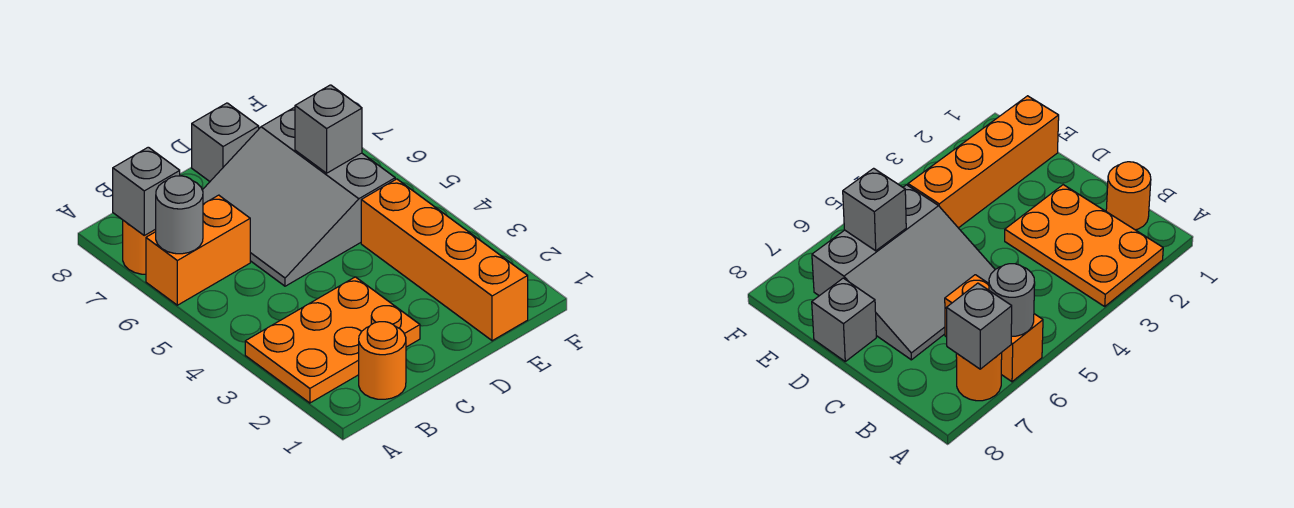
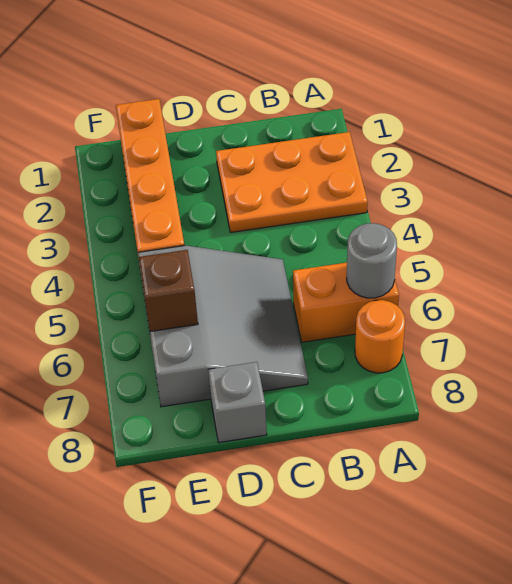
grey brick A7 level 2 -> none
orange round brick B1 level 1 -> none
grey brick E6 level 2 -> brown brick E6 level 2

